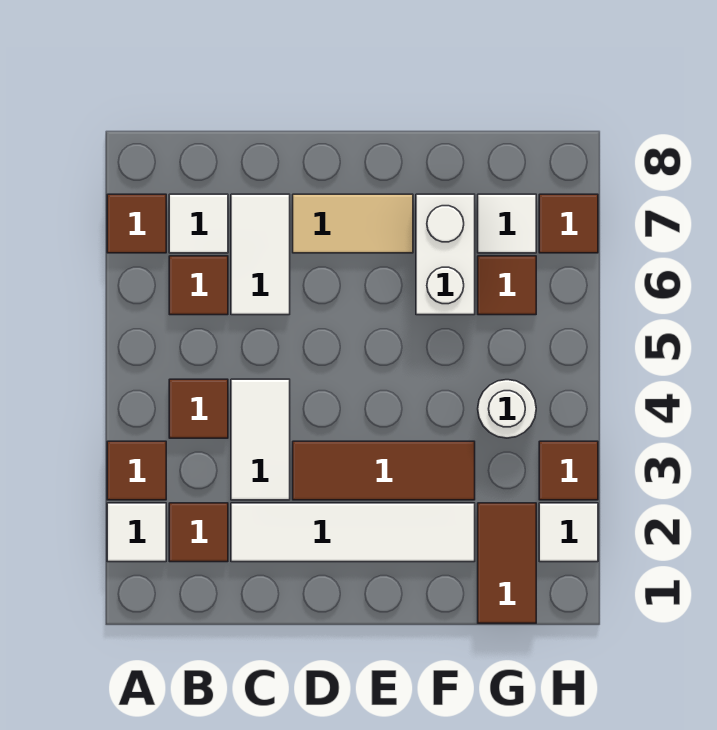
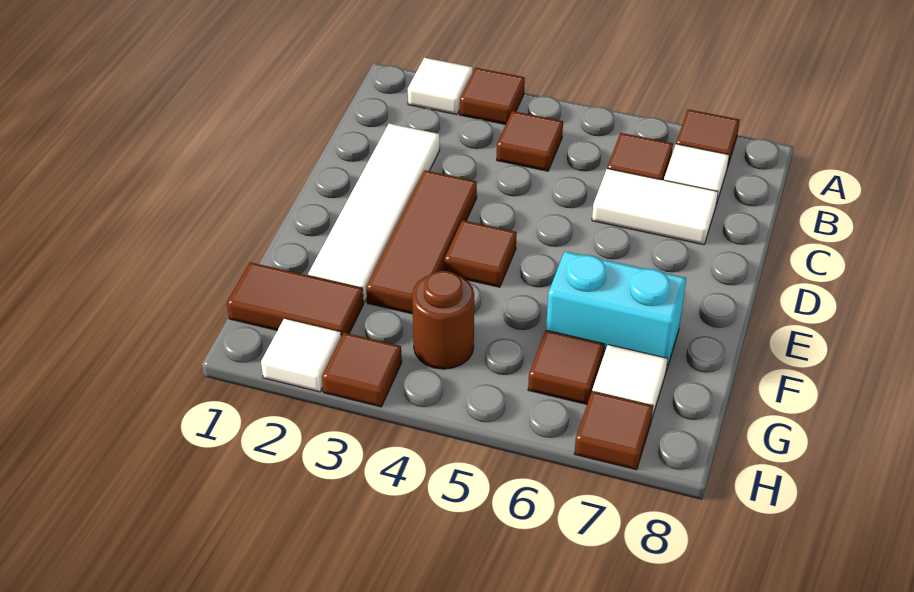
brown tile B2 level 1 -> brown tile E4 level 1
white tile C3:C4 level 1 -> none
tan tile D7:E7 level 1 -> none
white brick F6:F7 level 1 -> cyan brick F6:F7 level 1
white round brick G4 level 1 -> brown round brick G4 level 1

